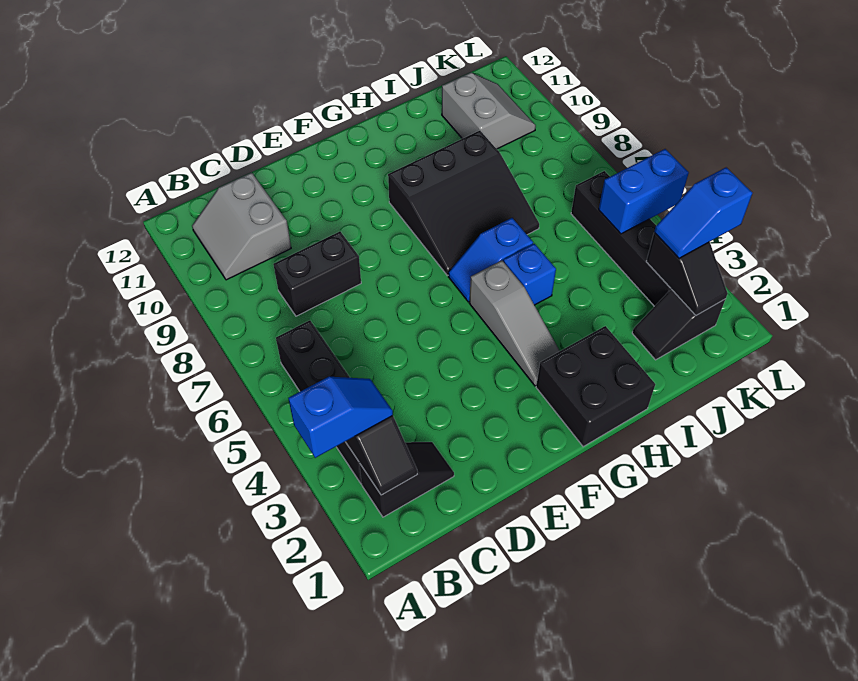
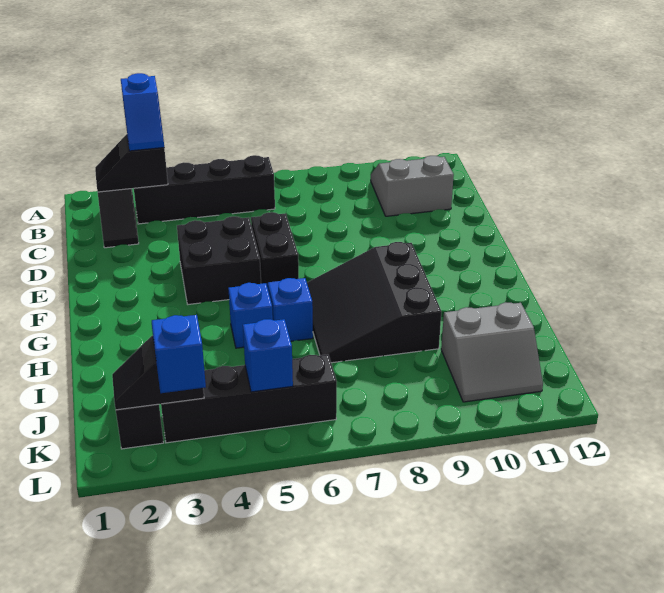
black brick C8:D8 level 1 -> black brick E6:F6 level 1
black brick G1:H2 level 1 -> black brick E4:F5 level 1
grey slope G3:G5 level 1 top 5 -> none
blue brick K5:L5 level 2 -> blue brick K5 level 2

